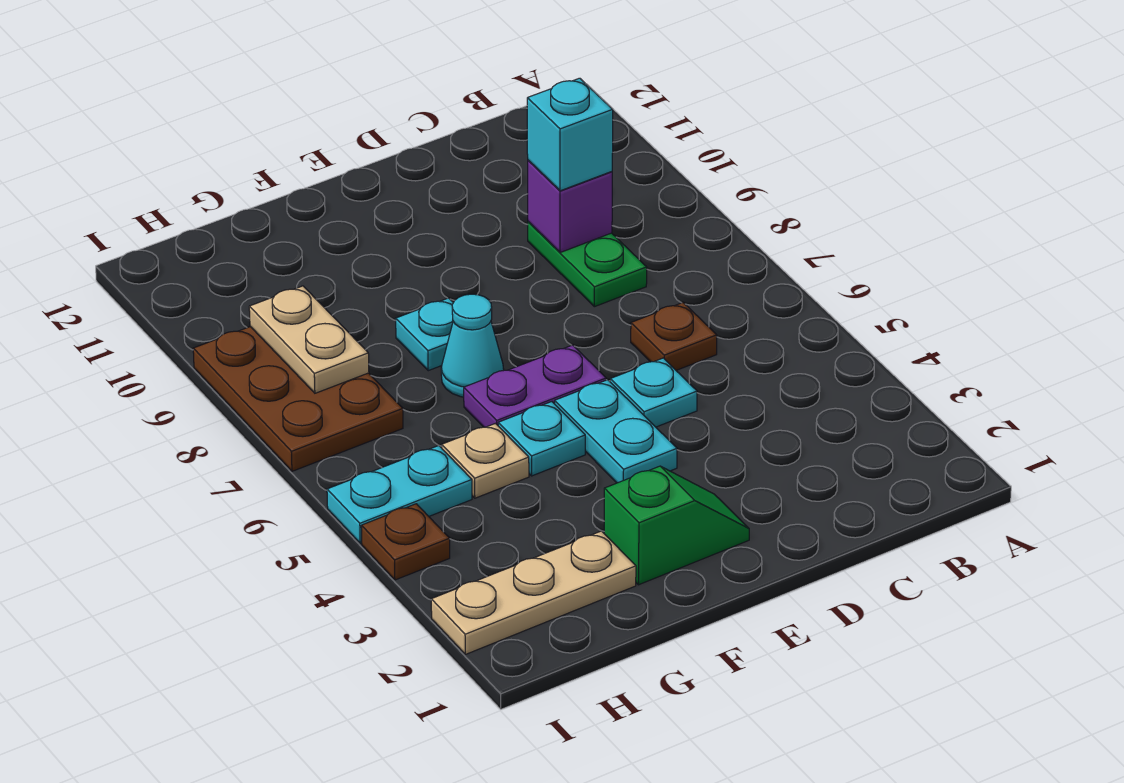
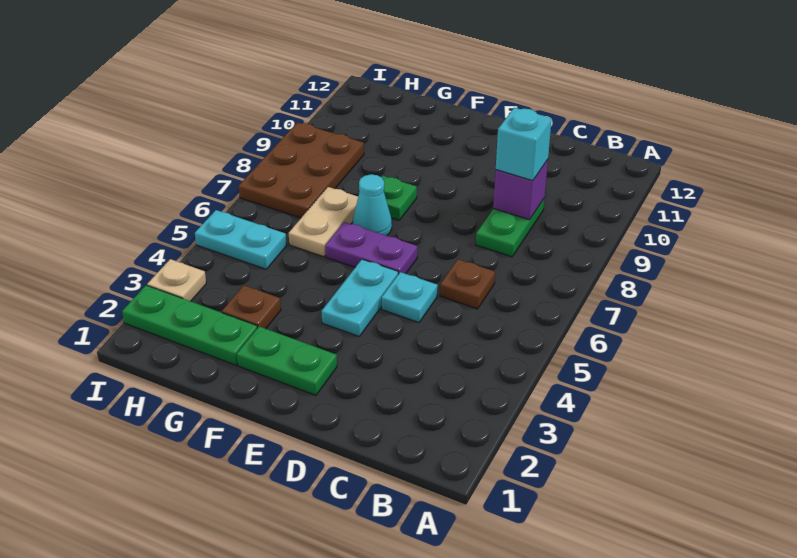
green slope E2:F2 level 1 top F -> green plate E2:F2 level 1
cyan plate F5 level 1 -> none
cyan plate F8 level 1 -> green plate F8 level 1
tan plate G2:I2 level 1 -> green plate G2:I2 level 1
tan plate G5 level 1 -> tan plate I3 level 1
tan plate H8:H9 level 2 -> tan plate G6:G7 level 1
brown plate I4 level 1 -> brown plate G3 level 1

